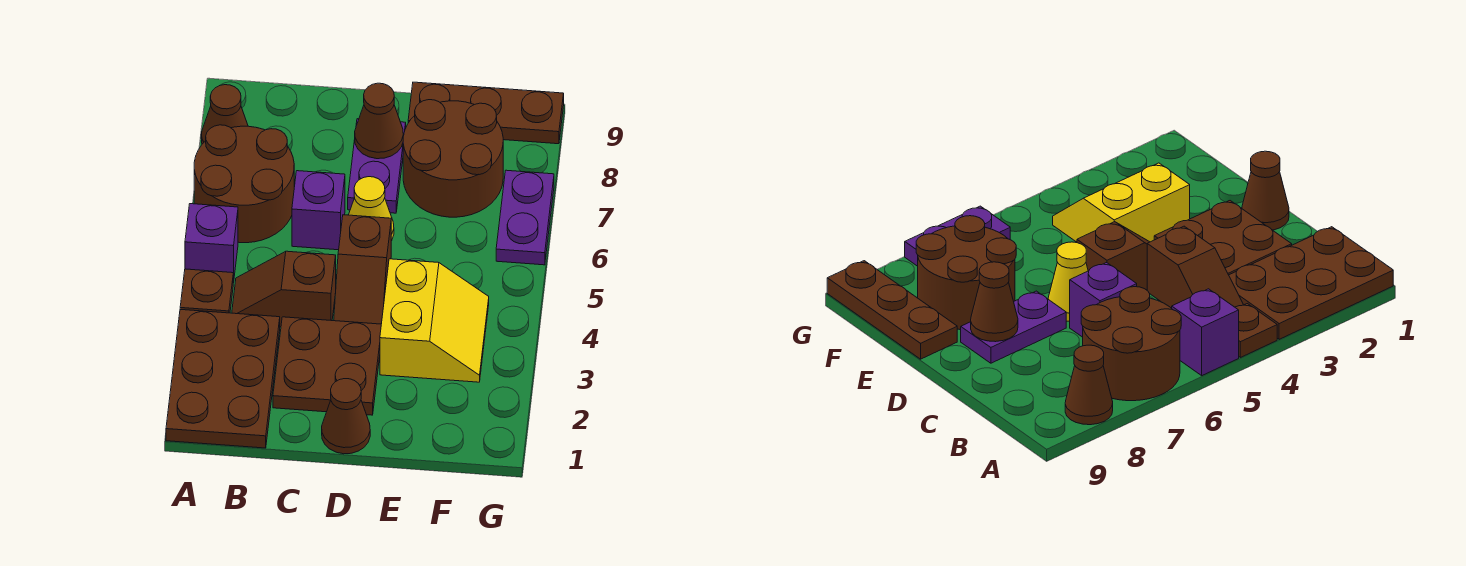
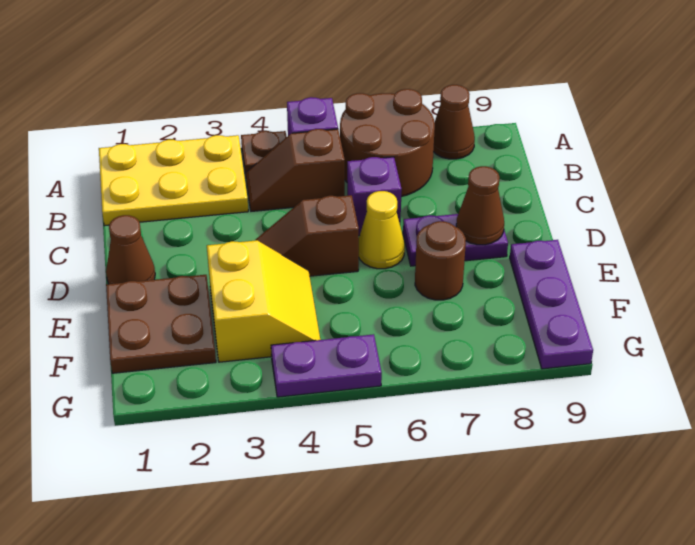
brown plate A1:B3 level 1 -> yellow plate A1:B3 level 1
brown slope B4:C4 level 1 top C -> brown slope B4:B5 level 1 top 5
brown plate C2:D3 level 1 -> brown plate E1:F2 level 1
yellow slope E3:F4 level 1 top E -> yellow slope E3:F4 level 1 top 3
brown round brick E7:F8 level 1 -> brown round brick E7 level 1
brown plate E9:G9 level 1 -> purple plate E9:G9 level 1
purple plate G6:G7 level 1 -> purple plate G4:G5 level 1

